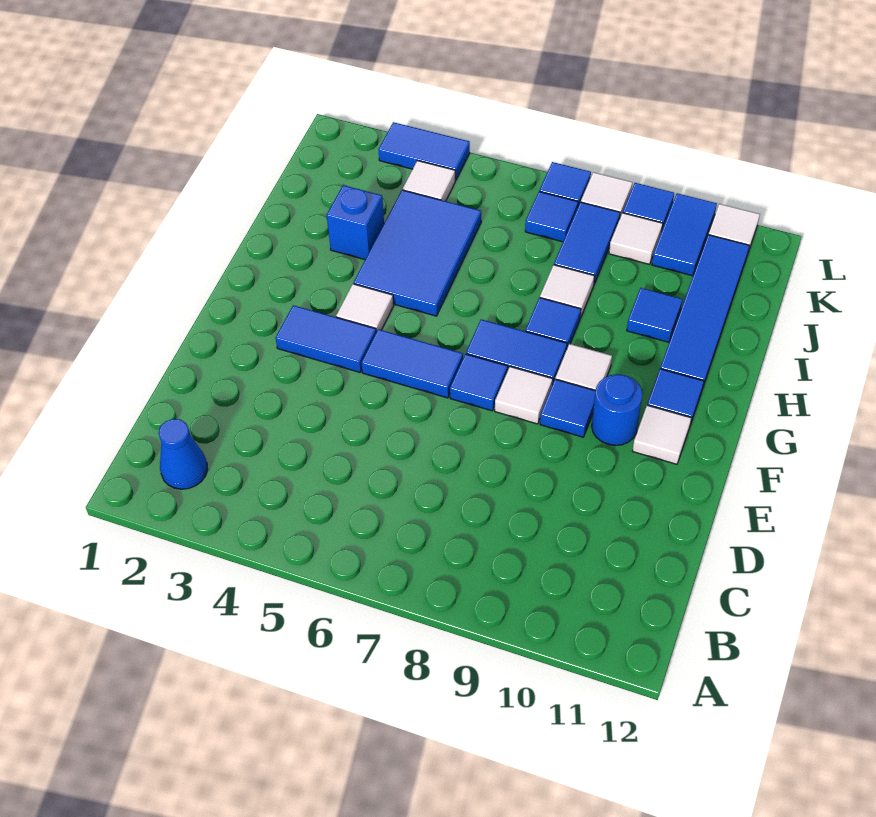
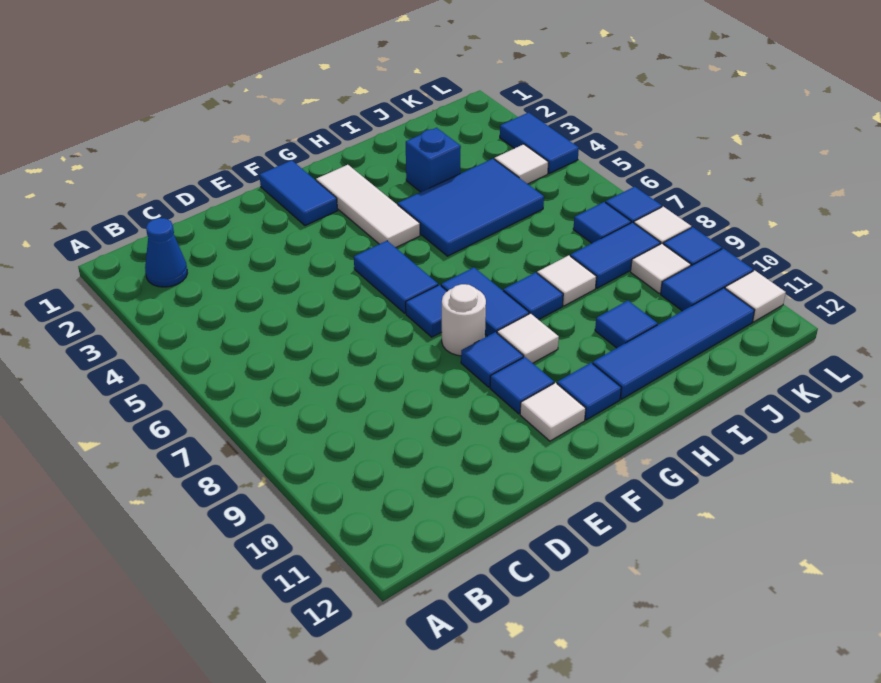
blue tile F3:F4 level 1 -> blue tile F1:F2 level 1
white tile F8 level 1 -> white round brick F8 level 1
blue round brick F10 level 1 -> blue tile F10 level 1
white tile G4 level 1 -> white tile G2:G4 level 1

